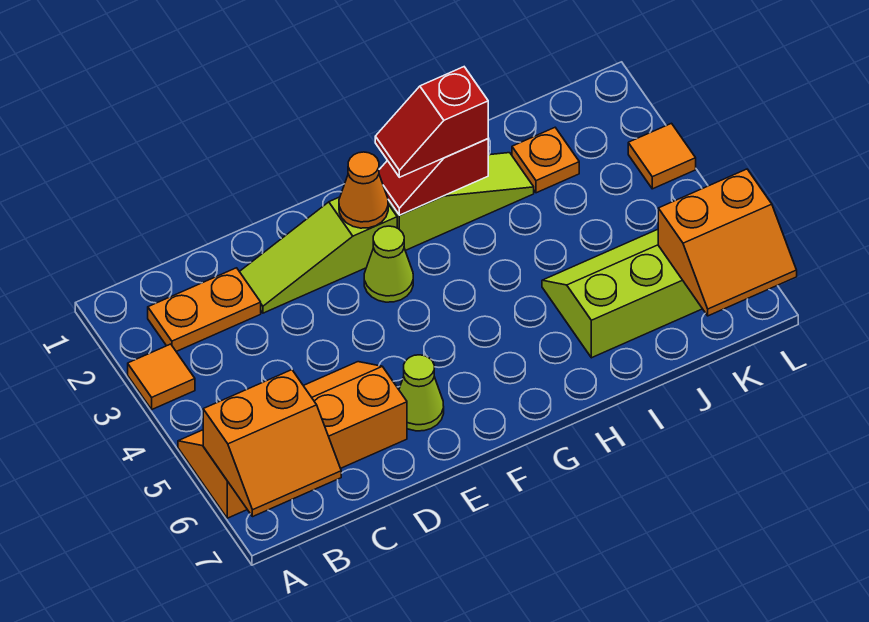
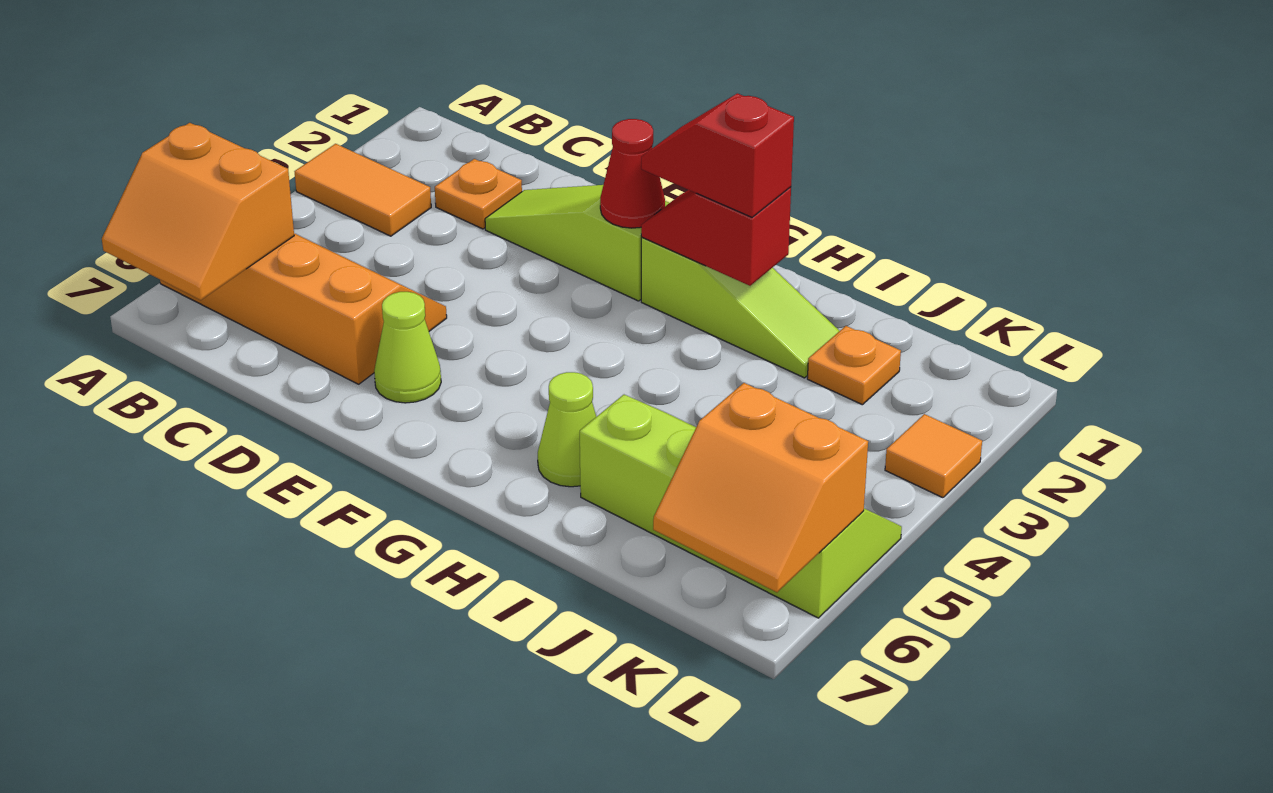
orange tile A3 level 1 -> orange tile A3:B3 level 1
orange plate B2:C2 level 1 -> orange plate C2 level 1
orange cone F2 level 2 -> red cone F2 level 2
lime cone F3 level 1 -> lime cone H6 level 1

